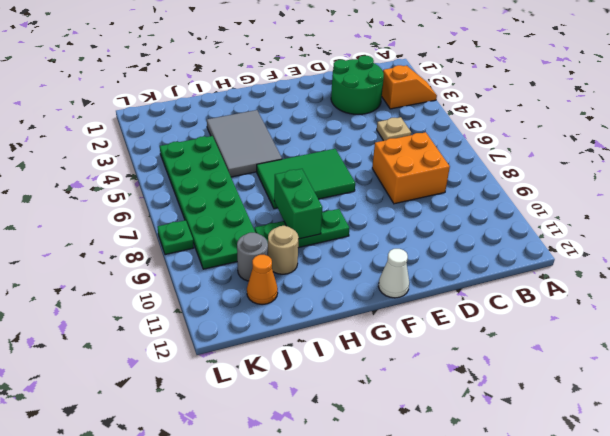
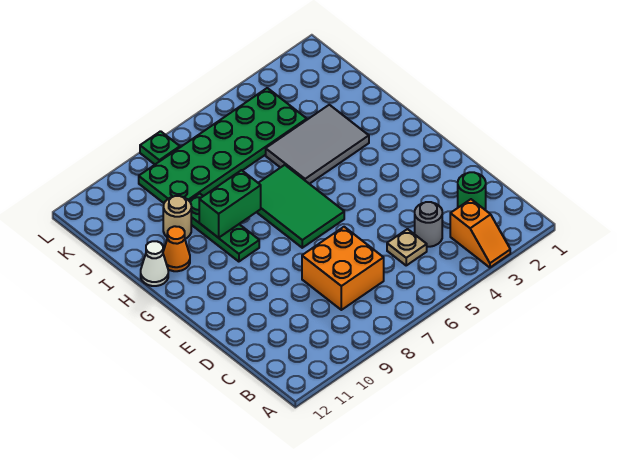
green round brick C2:D3 level 1 -> green round brick C2 level 1
white cone F12 level 1 -> white cone H12 level 1
grey round brick J10 level 1 -> grey round brick C4 level 1
orange cone J11 level 1 -> orange cone H11 level 1

